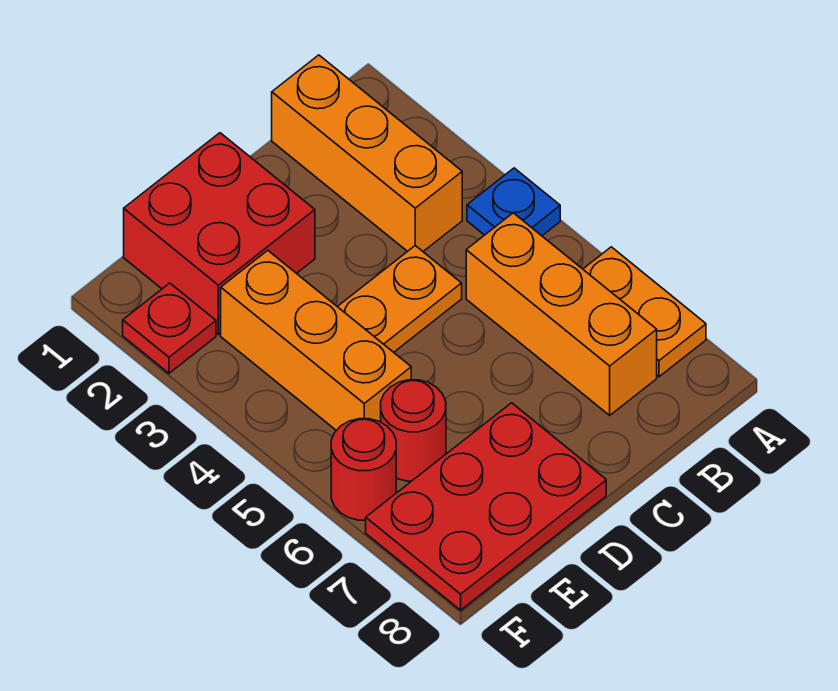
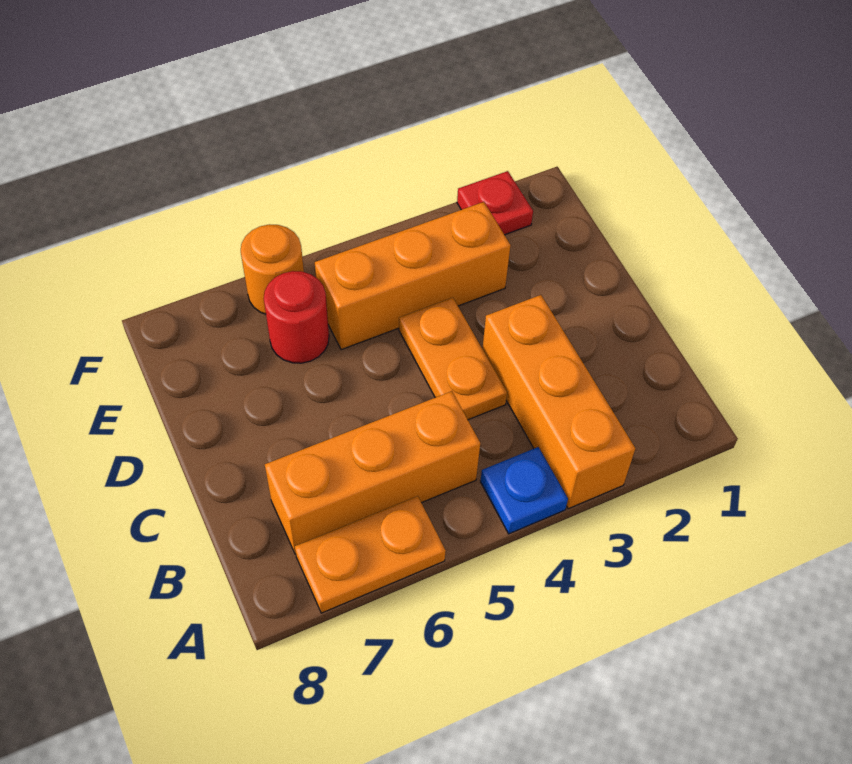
orange brick B1:B3 level 1 -> orange brick A3:C3 level 1
red brick D1:E2 level 1 -> none
red plate D7:F8 level 1 -> none
red round brick F6 level 1 -> orange round brick F6 level 1

